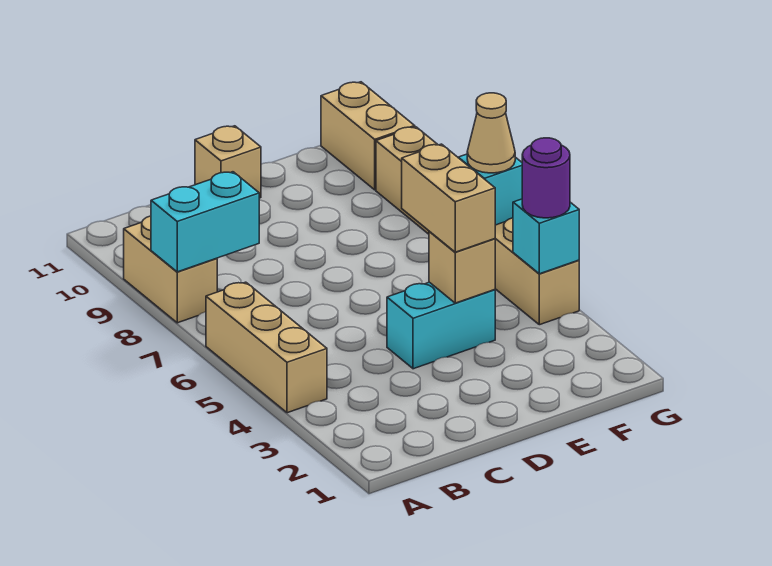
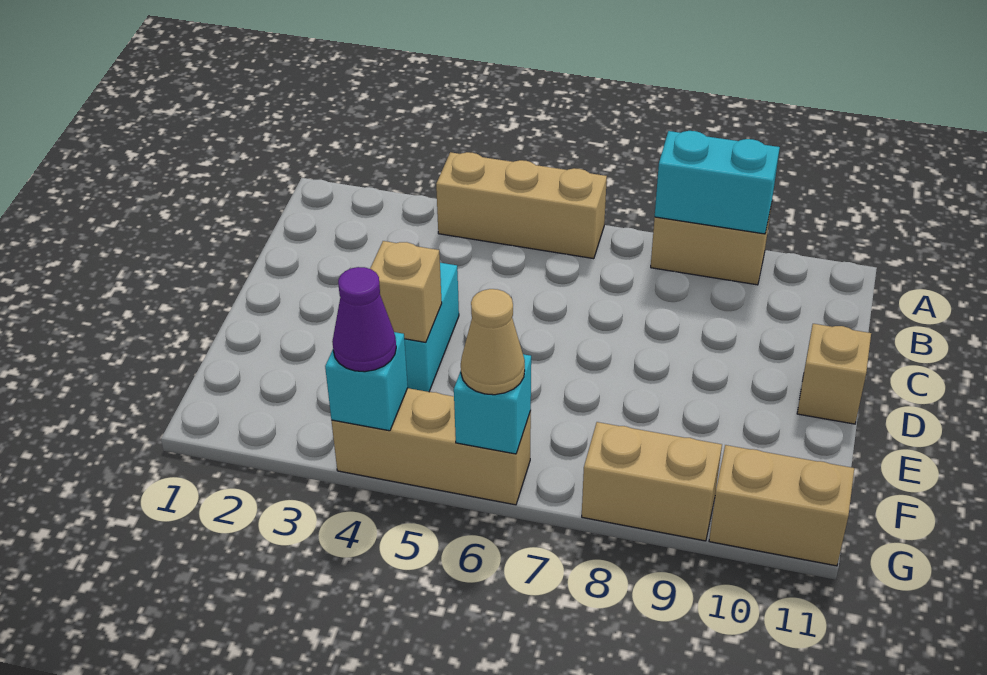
cyan brick A8:B8 level 2 -> cyan brick A8:A9 level 2
tan brick E4:E5 level 3 -> none
purple round brick G4 level 3 -> purple cone G4 level 3

